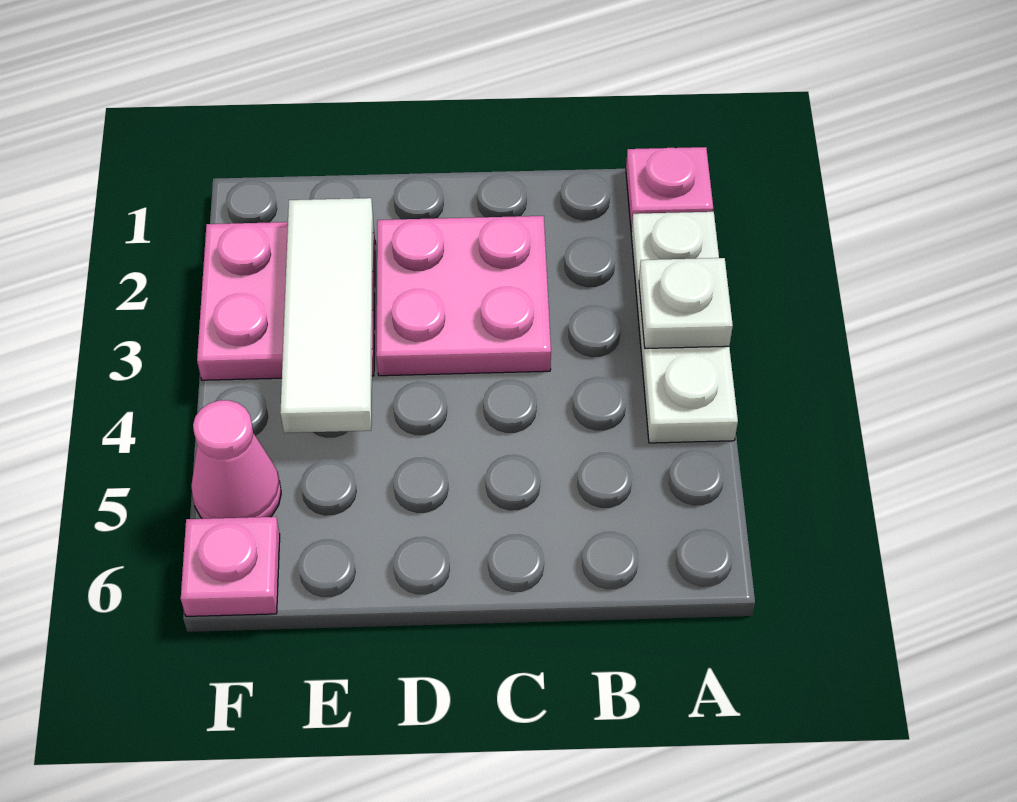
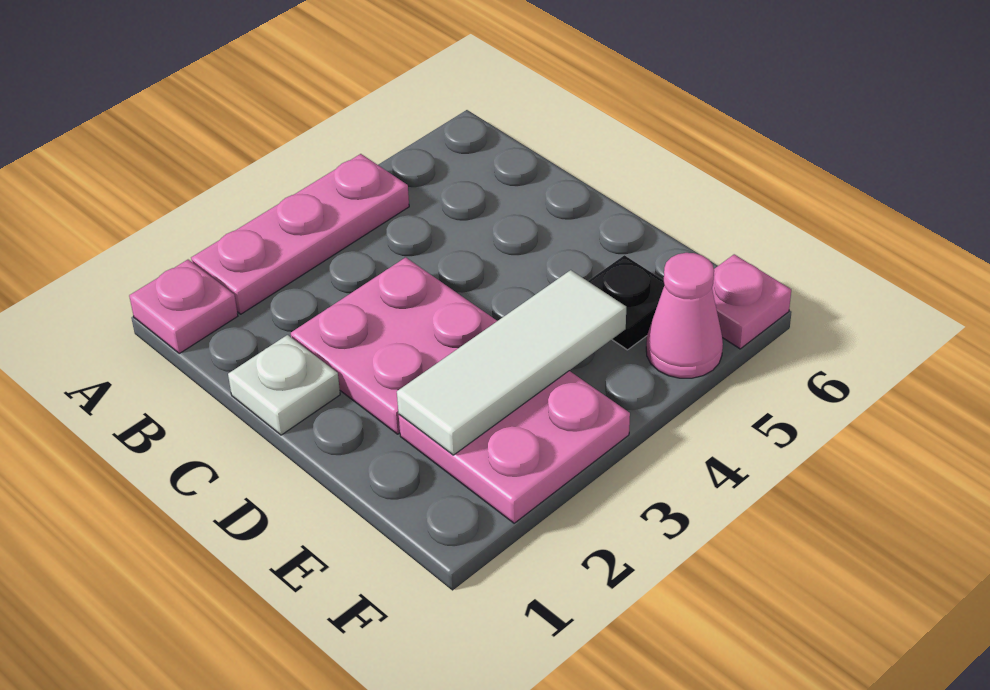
white plate A2:A4 level 1 -> pink plate A2:A4 level 1
white plate A3 level 2 -> white plate C1 level 1
none -> black plate E5 level 1

